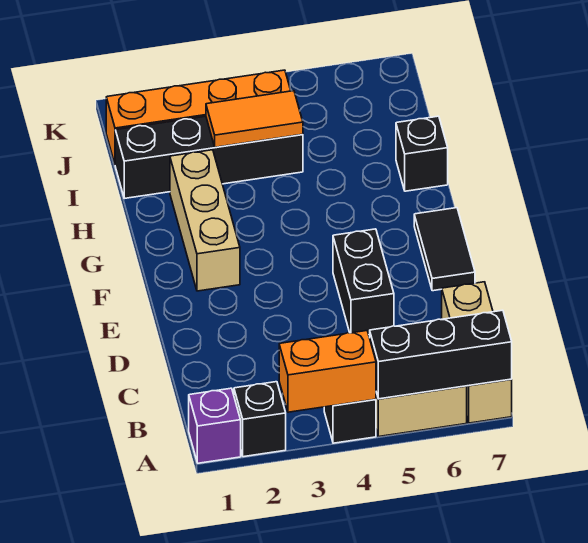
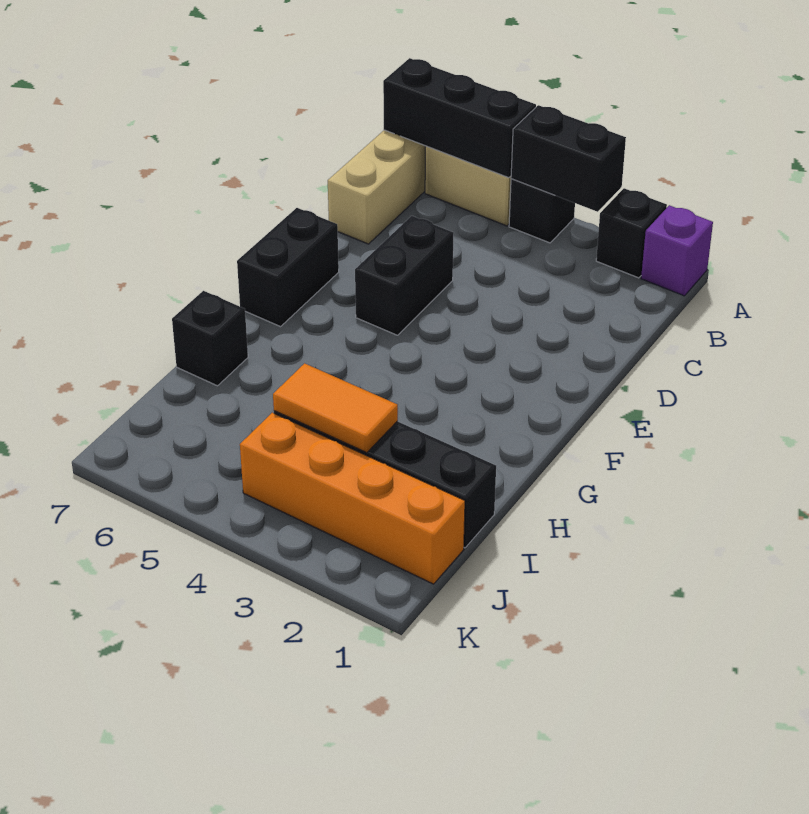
orange brick A3:A4 level 2 -> black brick A3:A4 level 2
black tile E7:F7 level 1 -> black brick E7:F7 level 1
tan brick F2:H2 level 1 -> none

